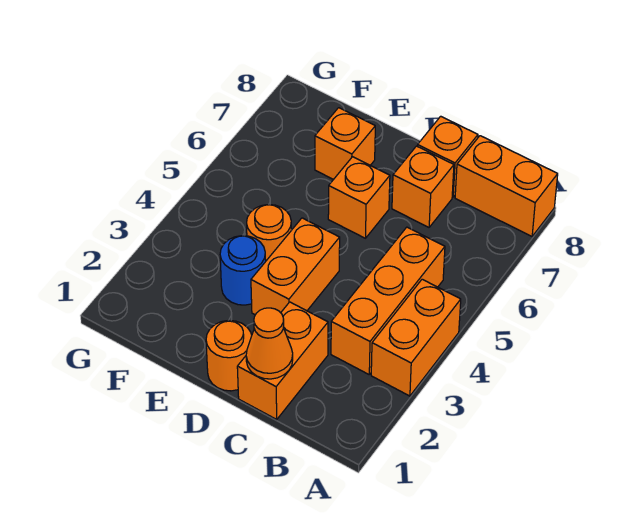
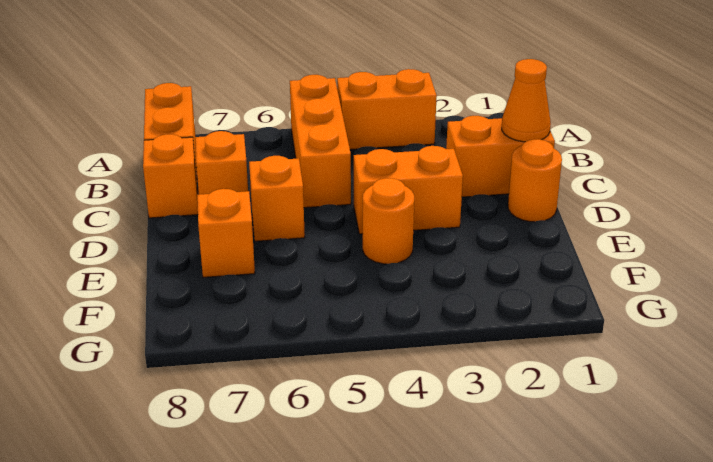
orange brick B3:B5 level 1 -> orange brick A5:C5 level 1
blue round brick E3 level 1 -> none

